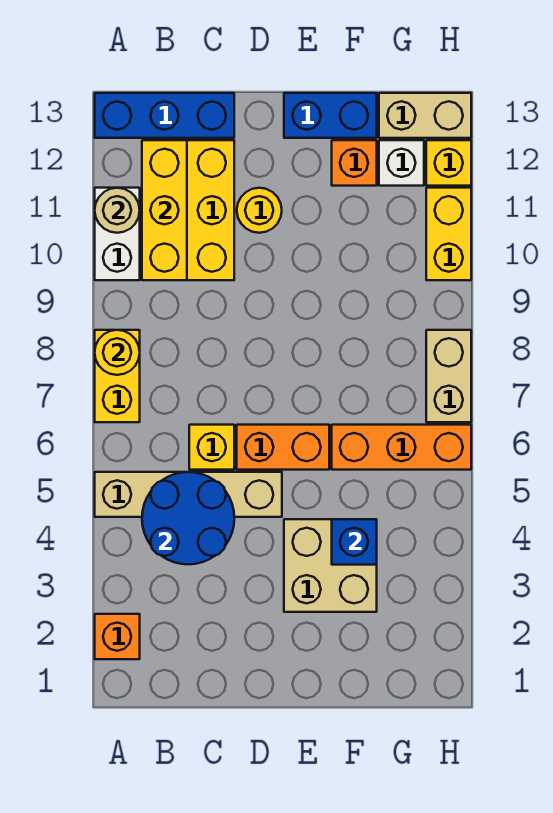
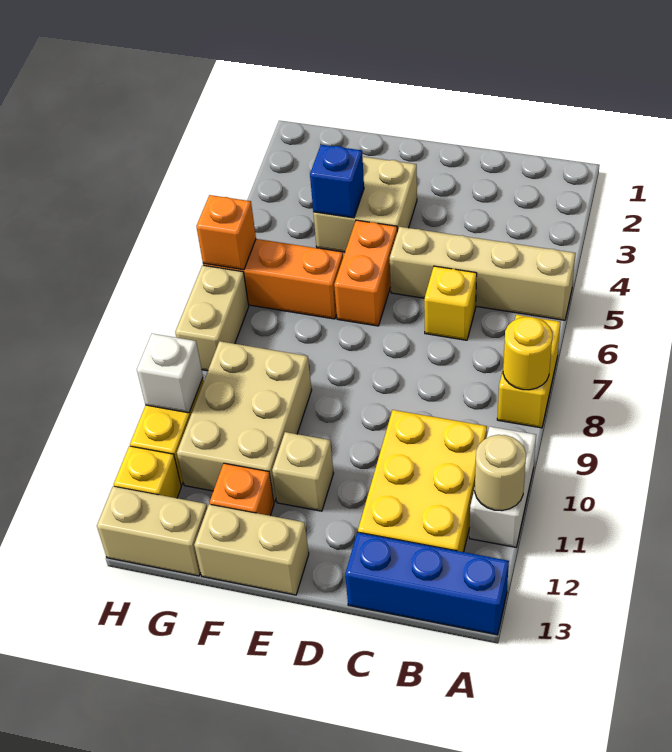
orange brick A2 level 1 -> orange brick H6 level 2
blue round brick B4:C5 level 2 -> none
yellow brick B10:B12 level 2 -> none
orange brick D6:E6 level 1 -> orange brick E5:E6 level 1
yellow round brick D11 level 1 -> none
none -> tan brick E11 level 1
blue brick E13:F13 level 1 -> tan brick E13:F13 level 1
none -> tan brick F9:G11 level 1
white brick G12 level 1 -> white brick H10 level 2

